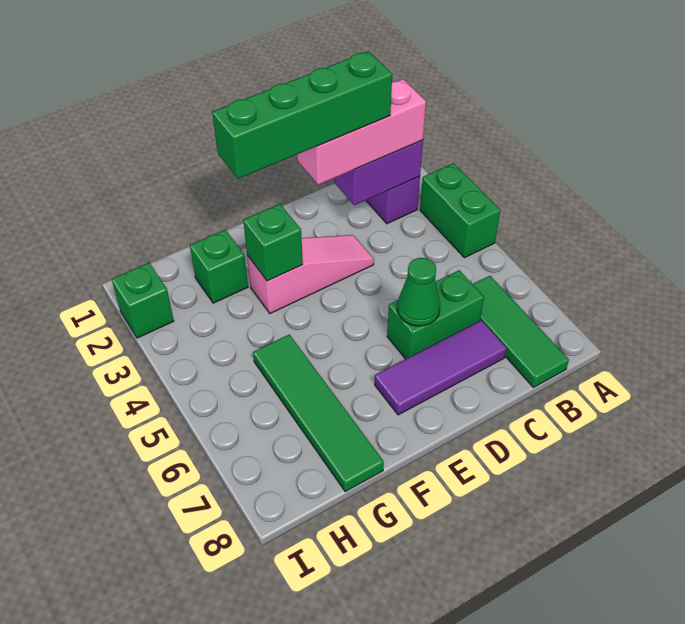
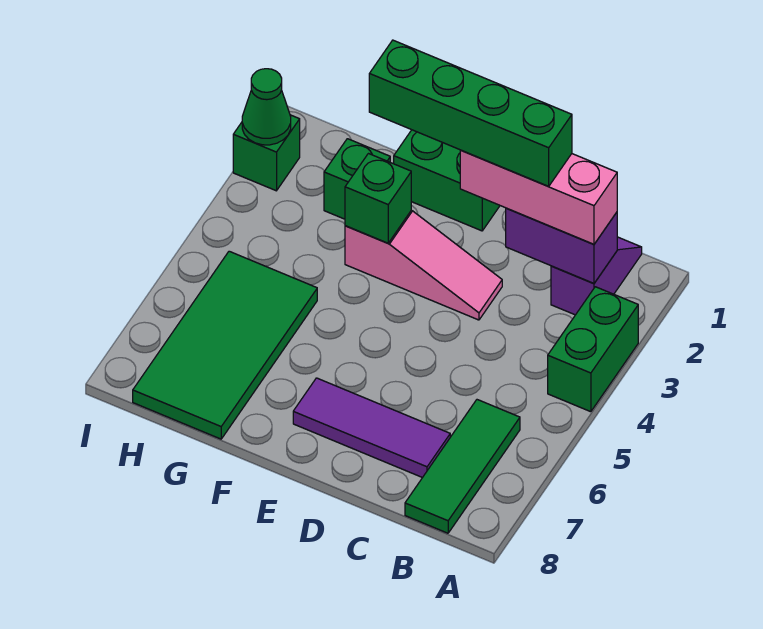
green brick C6:D6 level 1 -> green brick E1:F1 level 1
green cone D6 level 2 -> green cone I2 level 2
green tile G5:G8 level 1 -> green tile G5:H8 level 1

